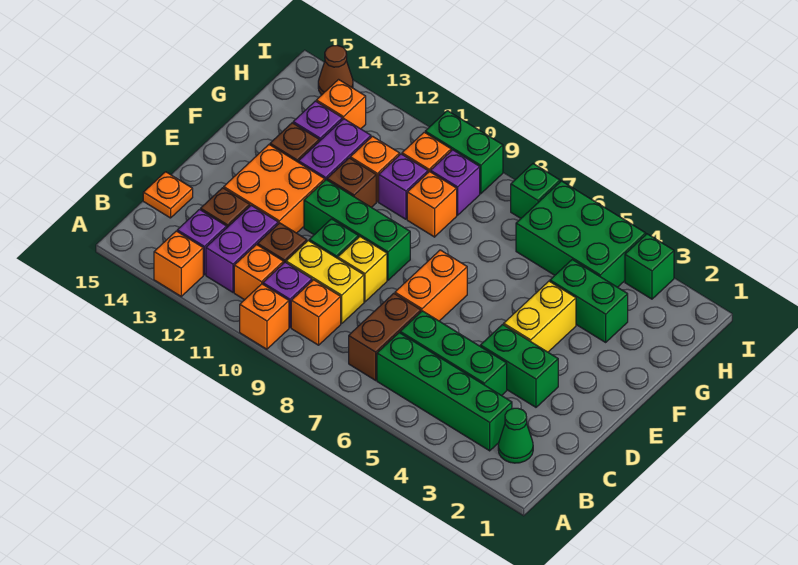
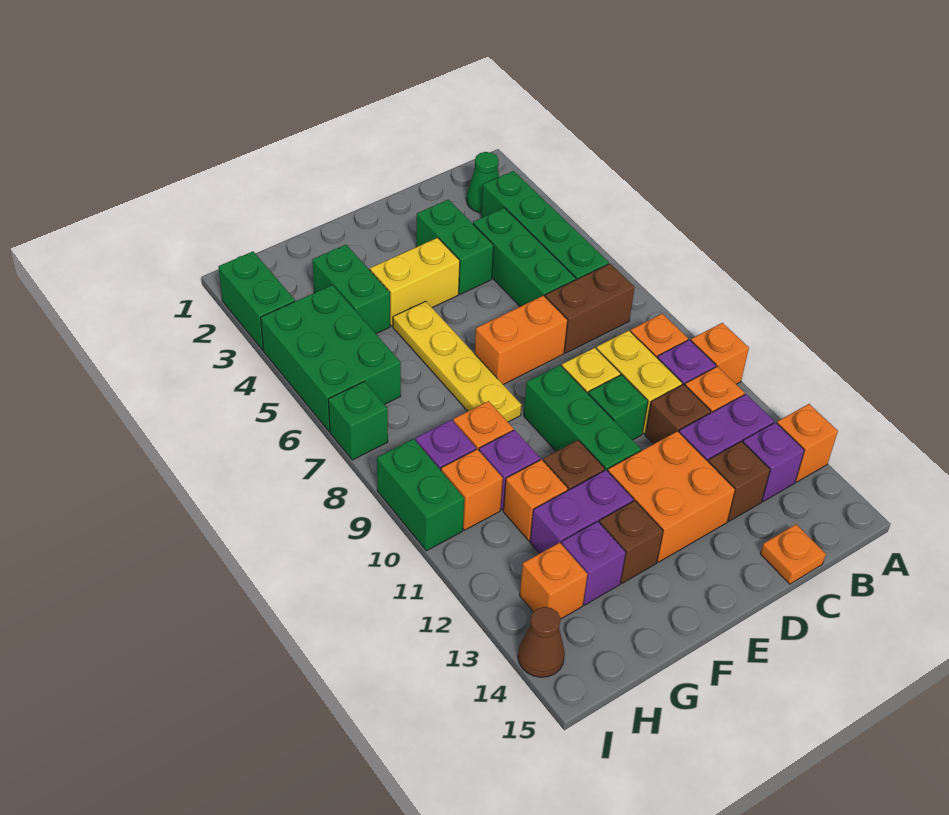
none -> yellow plate F5:F8 level 1
green brick I3 level 1 -> green brick I2:I3 level 1

